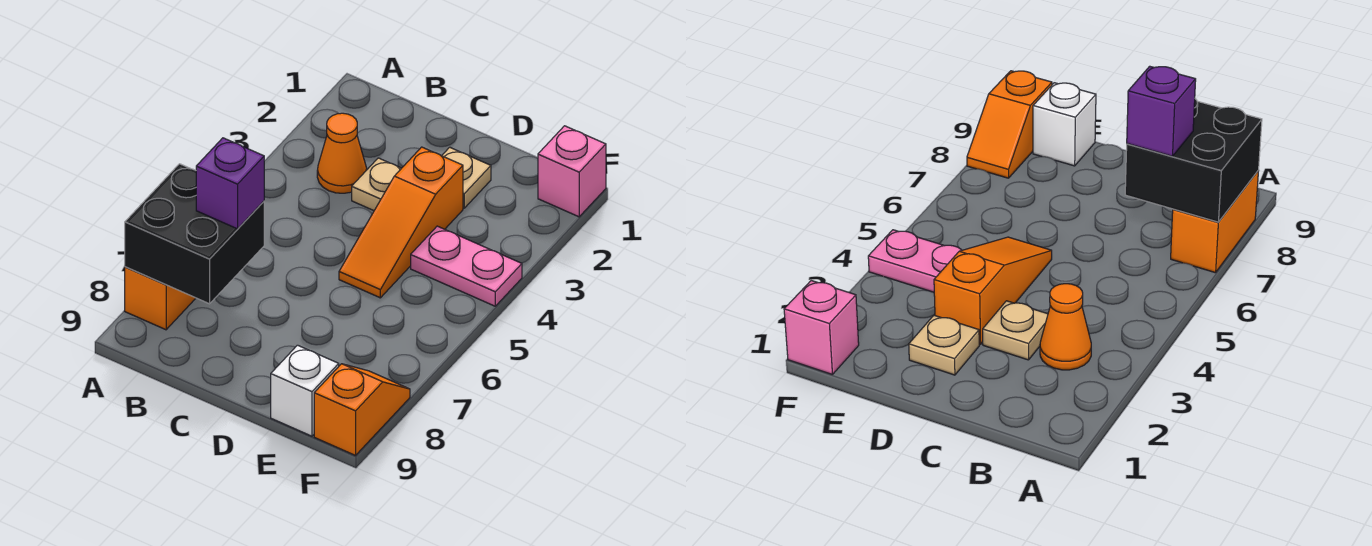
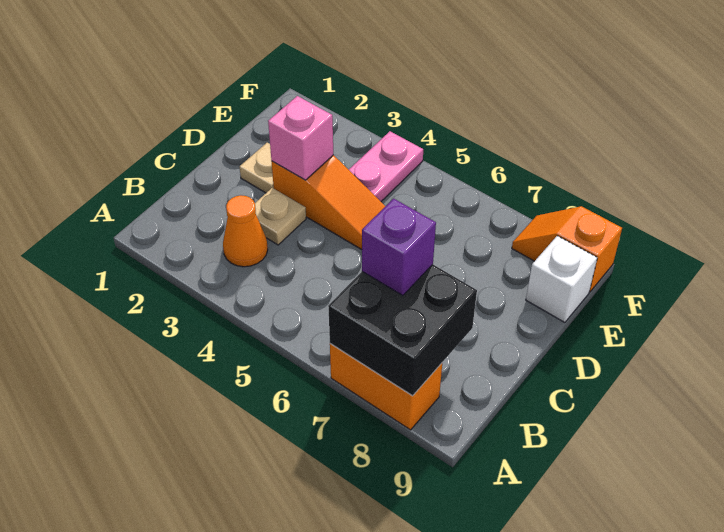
pink brick F1 level 1 -> pink brick D3 level 2

